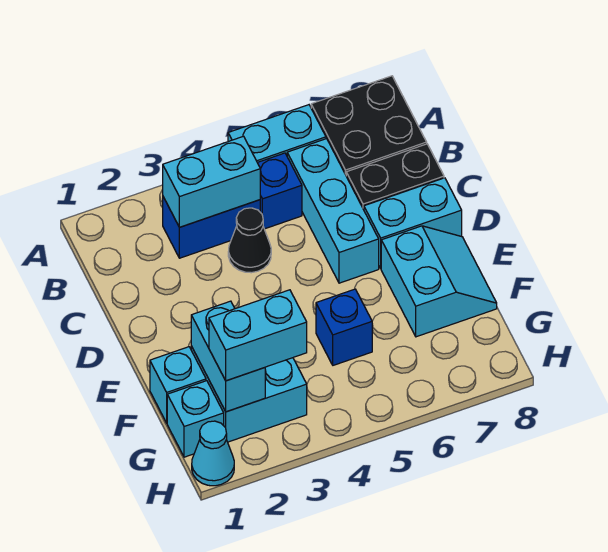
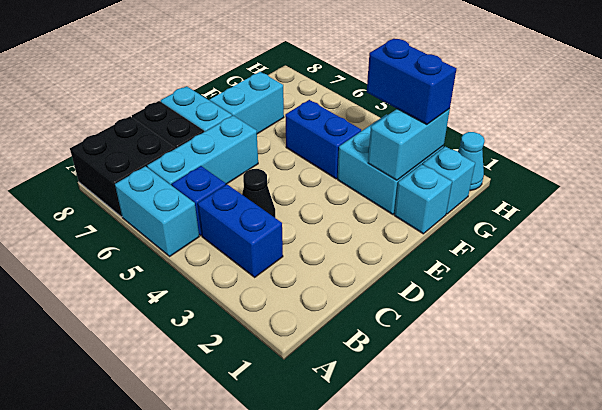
cyan brick B3:B4 level 2 -> none
blue brick F5 level 1 -> blue brick F4:F5 level 1
cyan brick G2:G3 level 3 -> blue brick G2:G3 level 3

